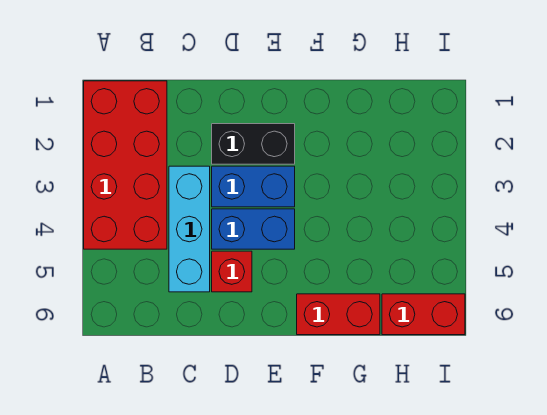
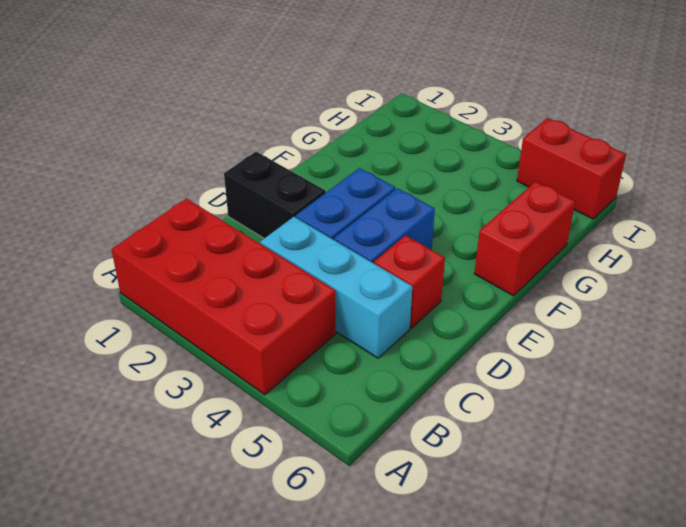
black brick D2:E2 level 1 -> black brick D1:D2 level 1
red brick H6:I6 level 1 -> red brick I5:I6 level 1

